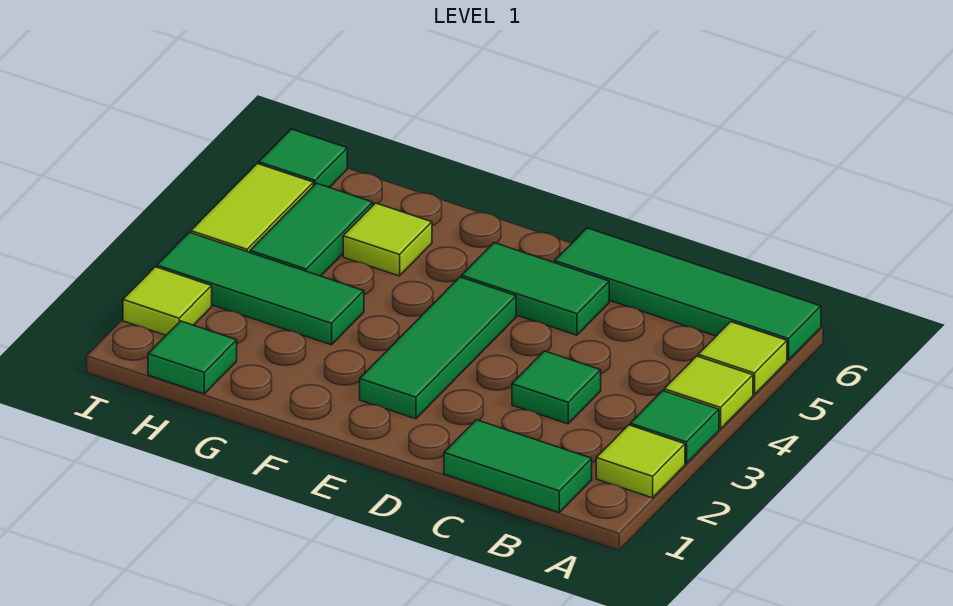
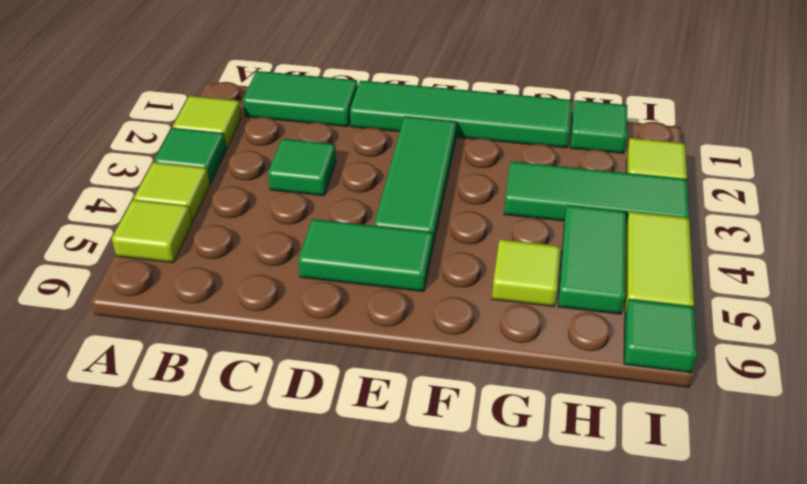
green tile A6:D6 level 1 -> green tile D1:G1 level 1

